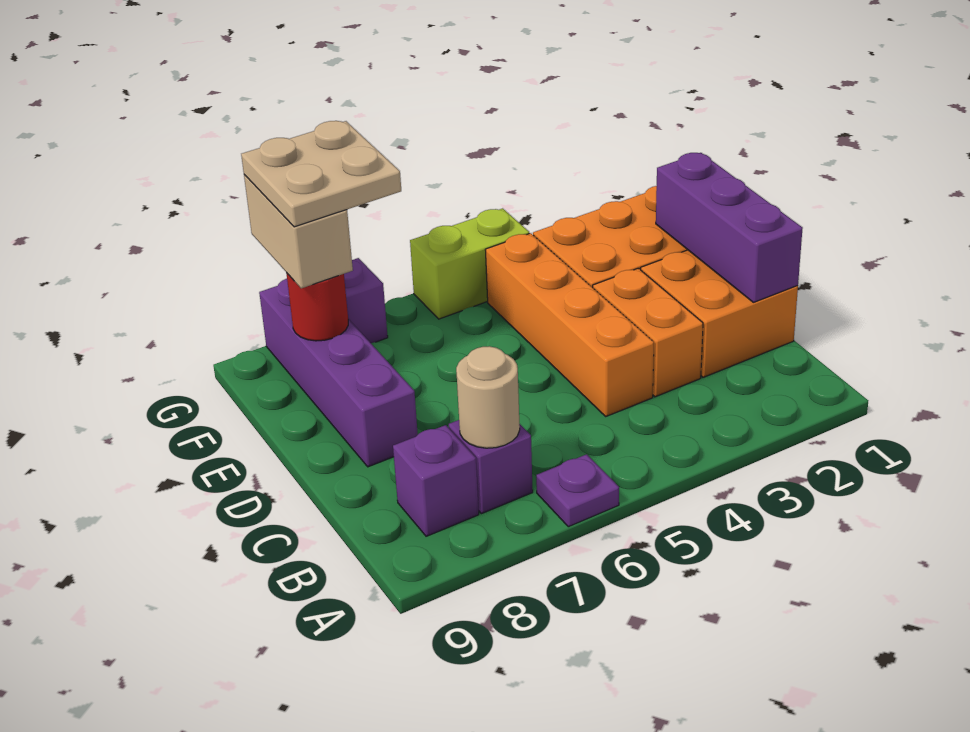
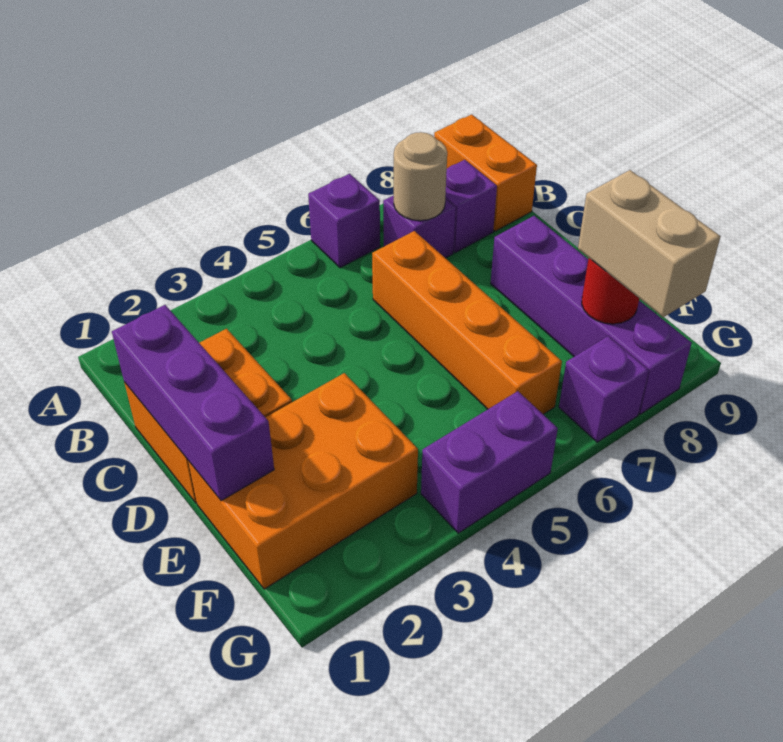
purple plate A6 level 1 -> purple brick A6 level 1
orange brick C3:D3 level 1 -> orange brick A9:B9 level 1
orange brick C4:F4 level 1 -> orange brick C6:F6 level 1
tan plate F7:G8 level 4 -> none
lime brick G4:G5 level 1 -> purple brick G4:G5 level 1

